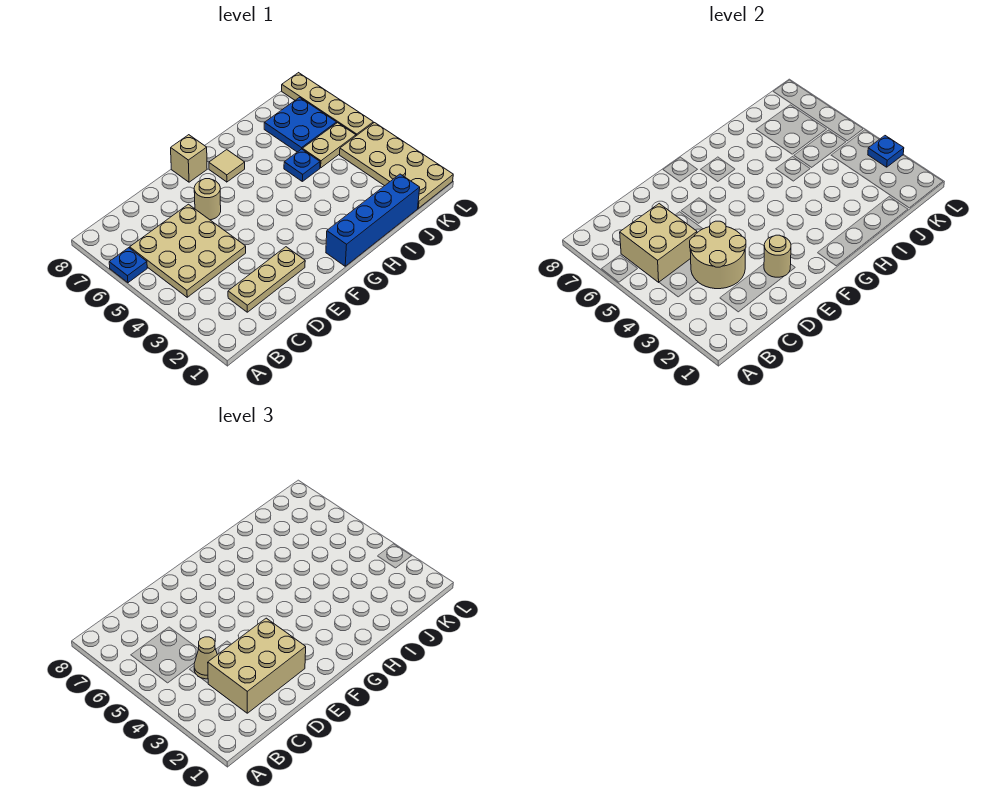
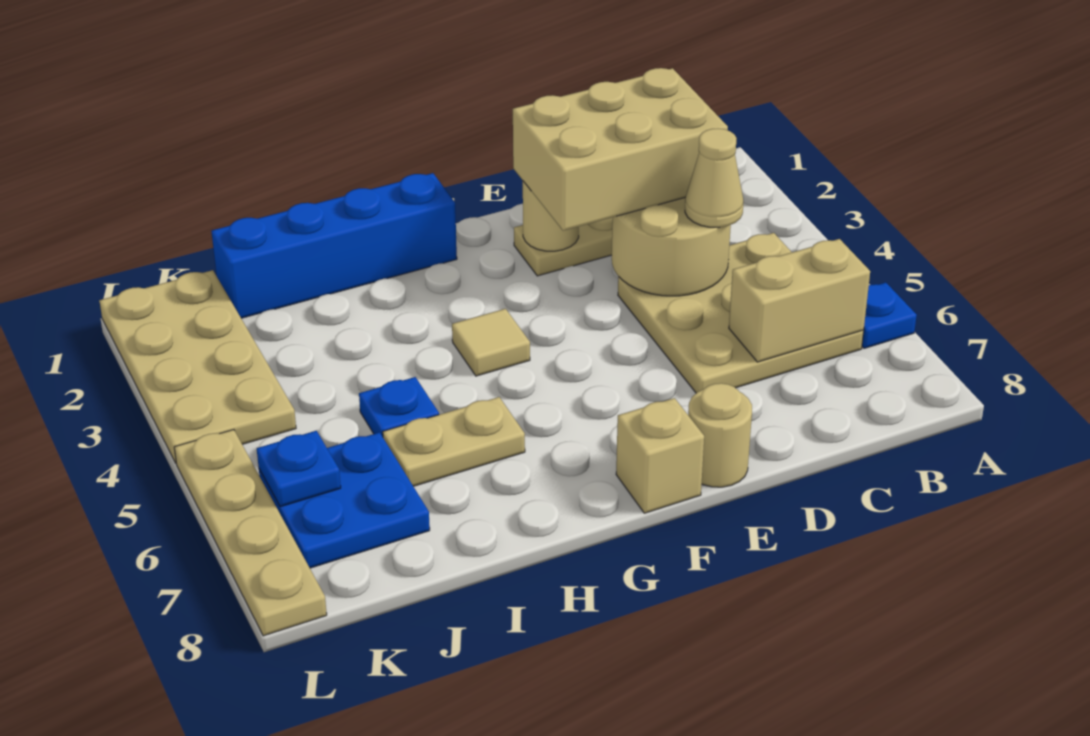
tan brick B5:C6 level 2 -> tan brick B6:C6 level 2
tan round brick E6 level 1 -> tan round brick E8 level 1
tan tile G7 level 1 -> tan tile G4 level 1
tan plate J5:K5 level 1 -> tan plate H6:I6 level 1
blue plate L3 level 2 -> blue plate K6 level 2

